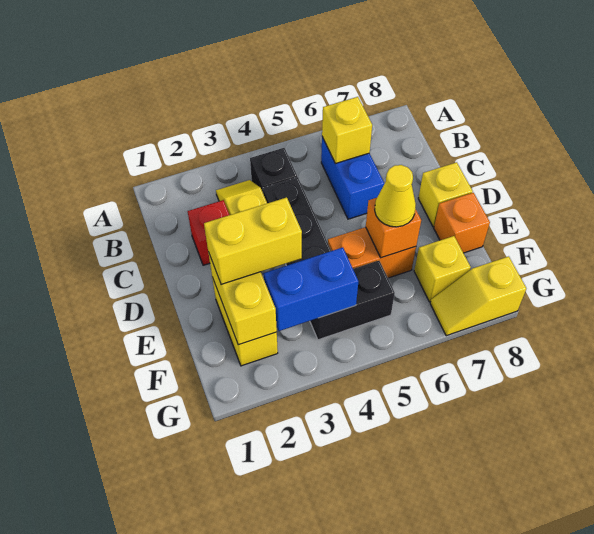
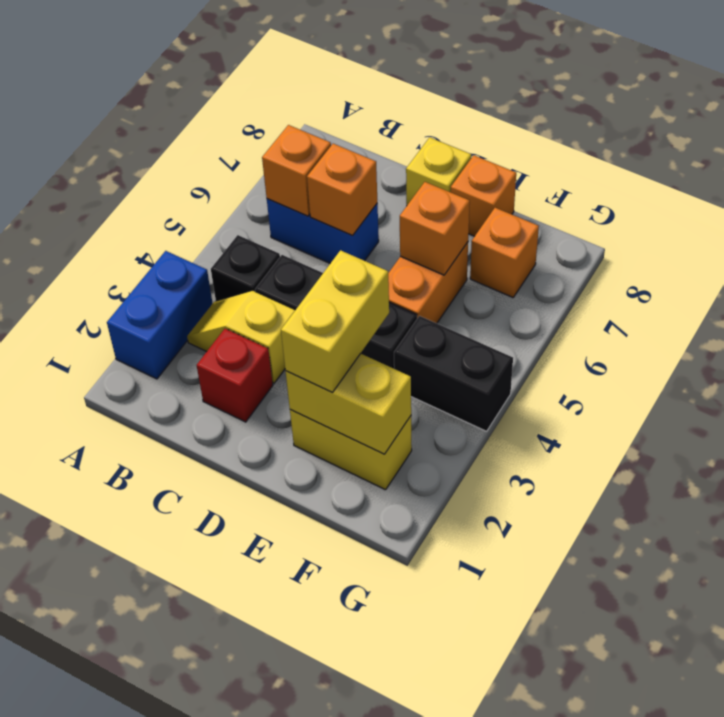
yellow brick B6 level 2 -> orange brick B6 level 2
none -> orange brick C6 level 2
yellow cone E6 level 3 -> none
blue brick F3:F4 level 2 -> blue brick A2:A3 level 1
black brick F4:F5 level 1 -> black brick F4:G4 level 1
yellow brick F7 level 1 -> orange brick F7 level 1
yellow slope G7:G8 level 1 top 8 -> none

